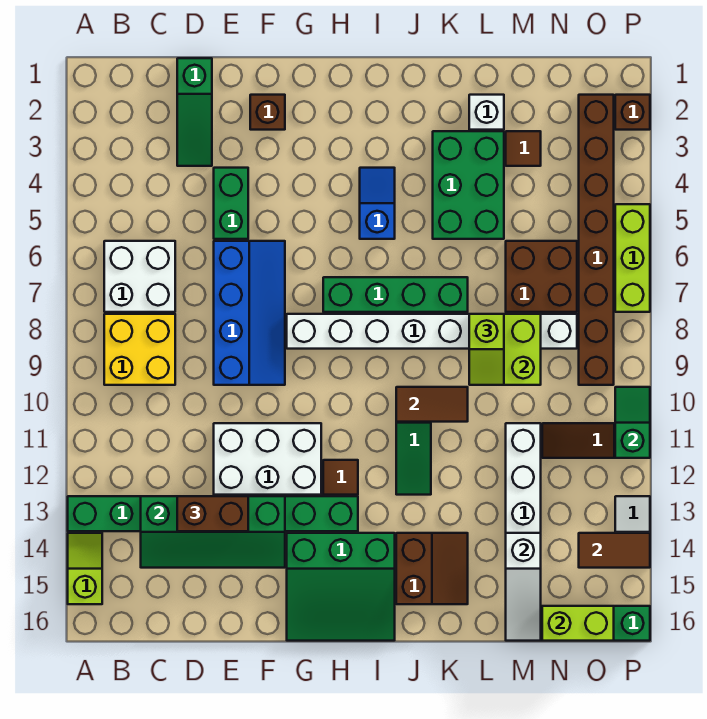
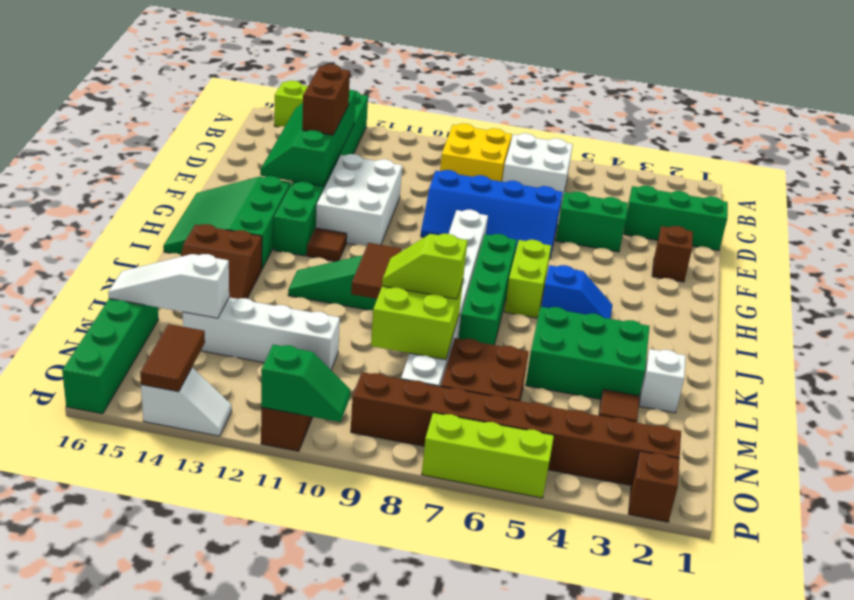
green slope D1:D3 level 1 top 1 -> green brick D1:D3 level 1
lime brick N16:O16 level 2 -> lime brick H6:I6 level 1

